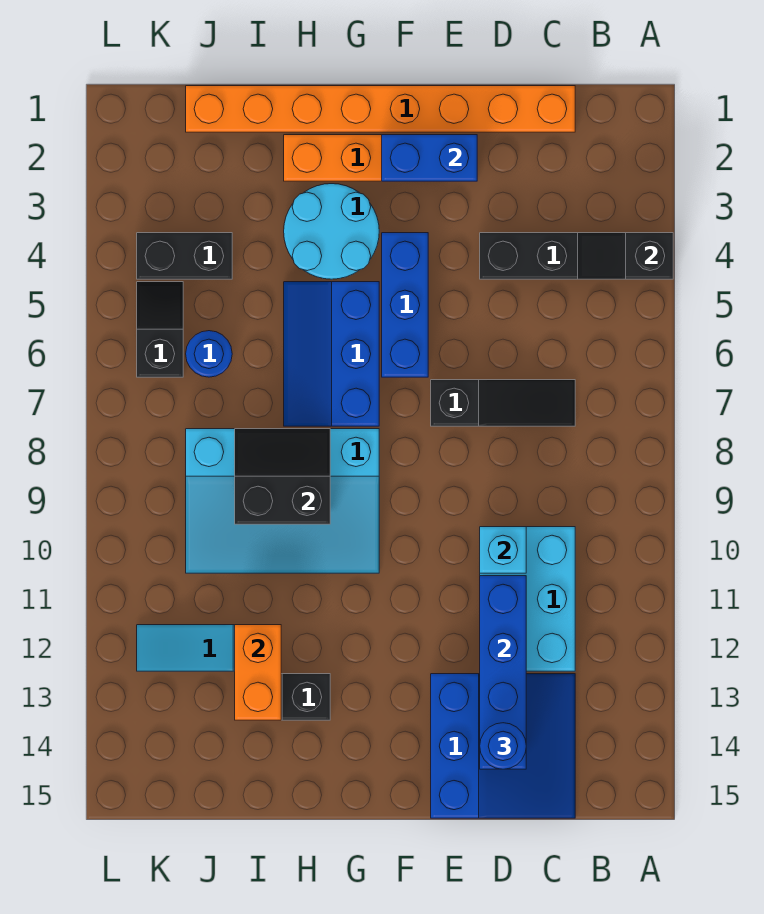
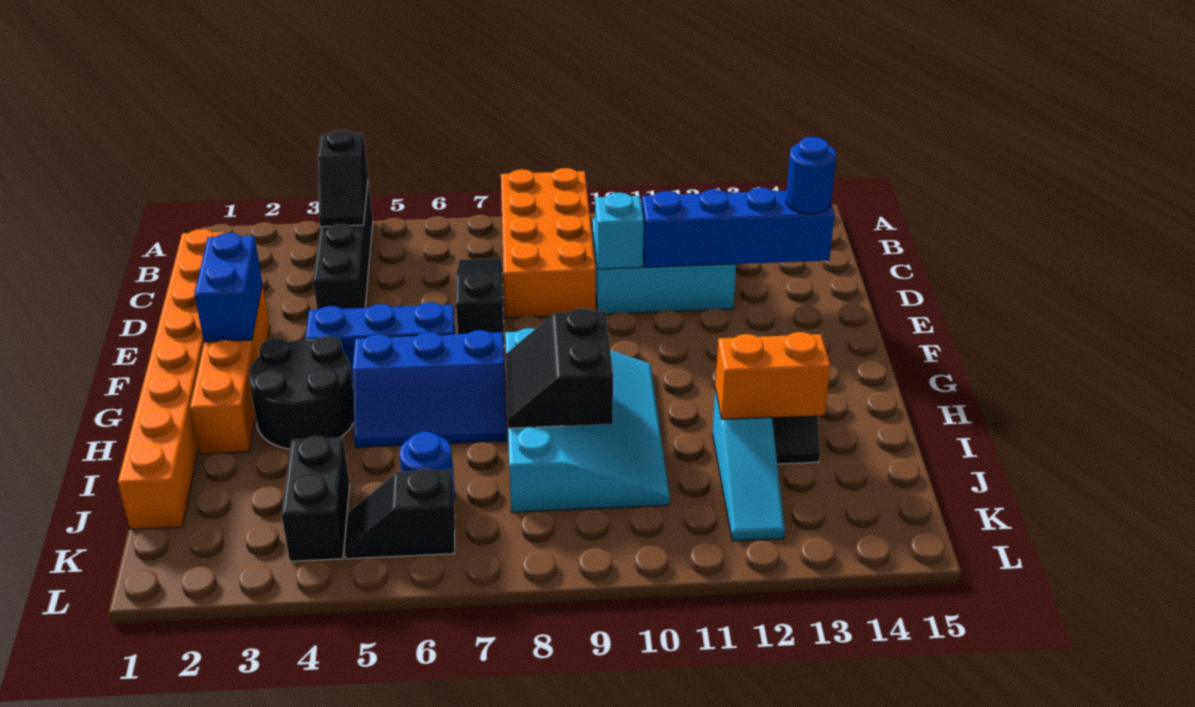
none -> orange brick A8:D9 level 1
blue slope C13:E15 level 1 top E -> none
cyan round brick G3:H4 level 1 -> black round brick G3:H4 level 1

